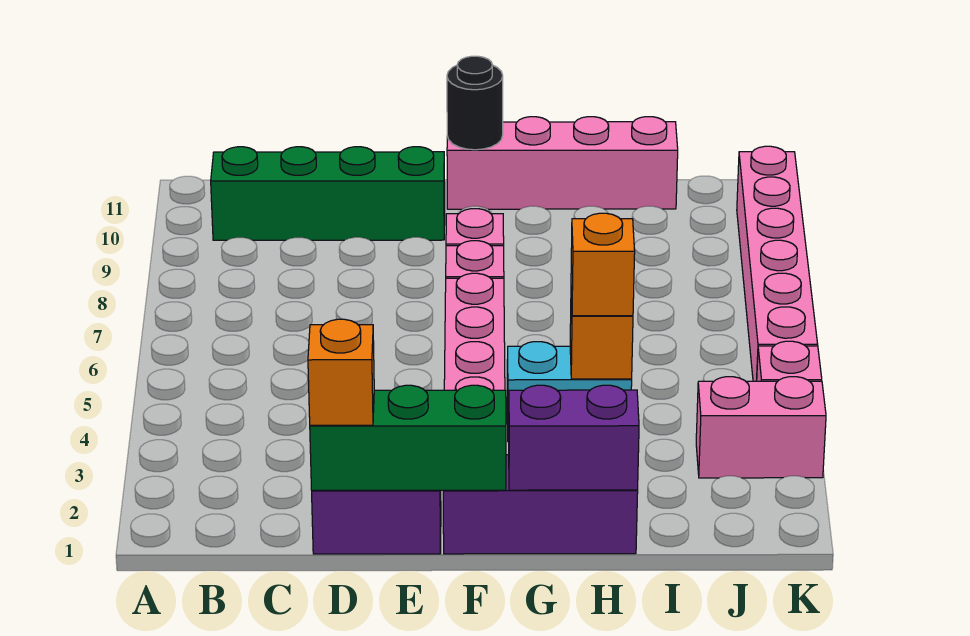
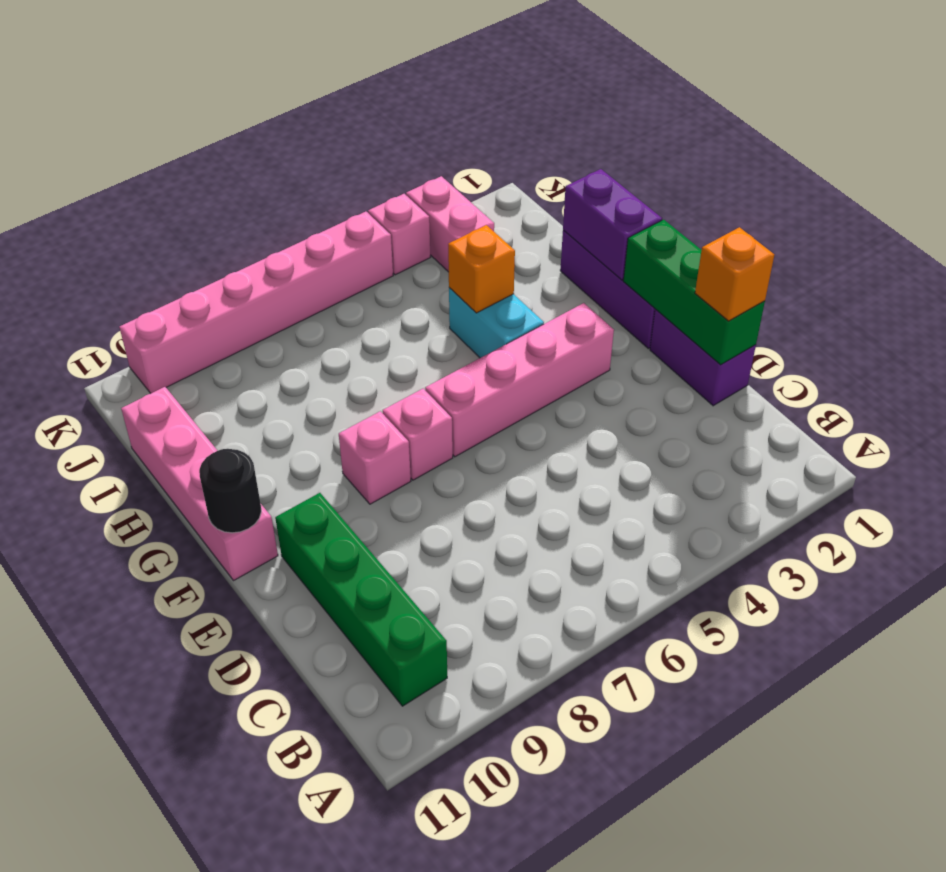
orange brick H4 level 3 -> none

